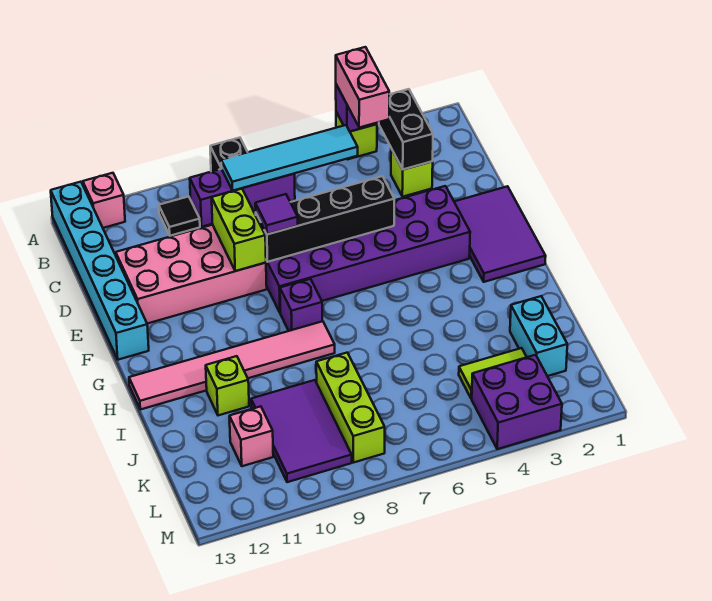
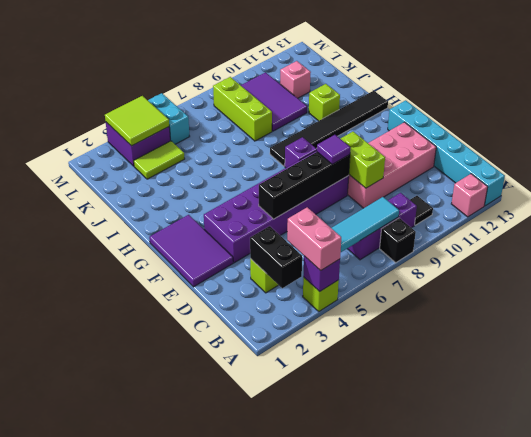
pink tile H8:H13 level 1 -> black tile H8:H13 level 1
cyan brick J2:K2 level 1 -> cyan brick L5:M5 level 1
none -> lime tile L3:M4 level 2

